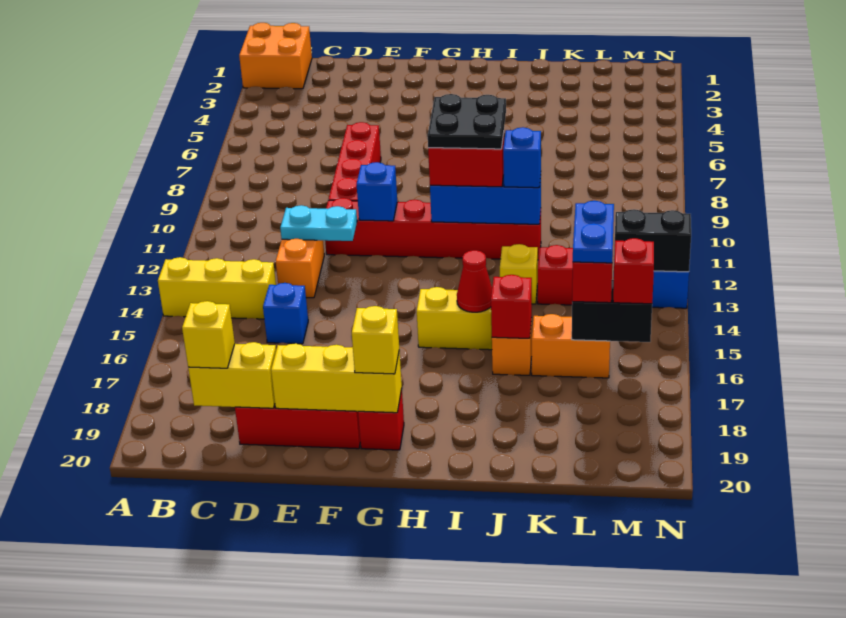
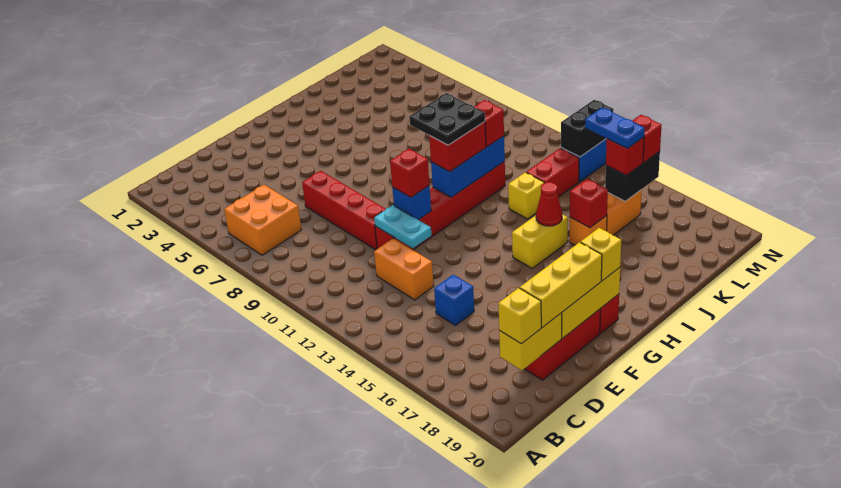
orange brick A1:B2 level 1 -> orange brick B6:C7 level 1
yellow brick A14:C14 level 1 -> yellow brick D19:F19 level 3
cyan plate D12:E12 level 2 -> cyan plate E11:E12 level 2
none -> red brick F11 level 3
blue brick J11 level 3 -> red brick J11 level 3

